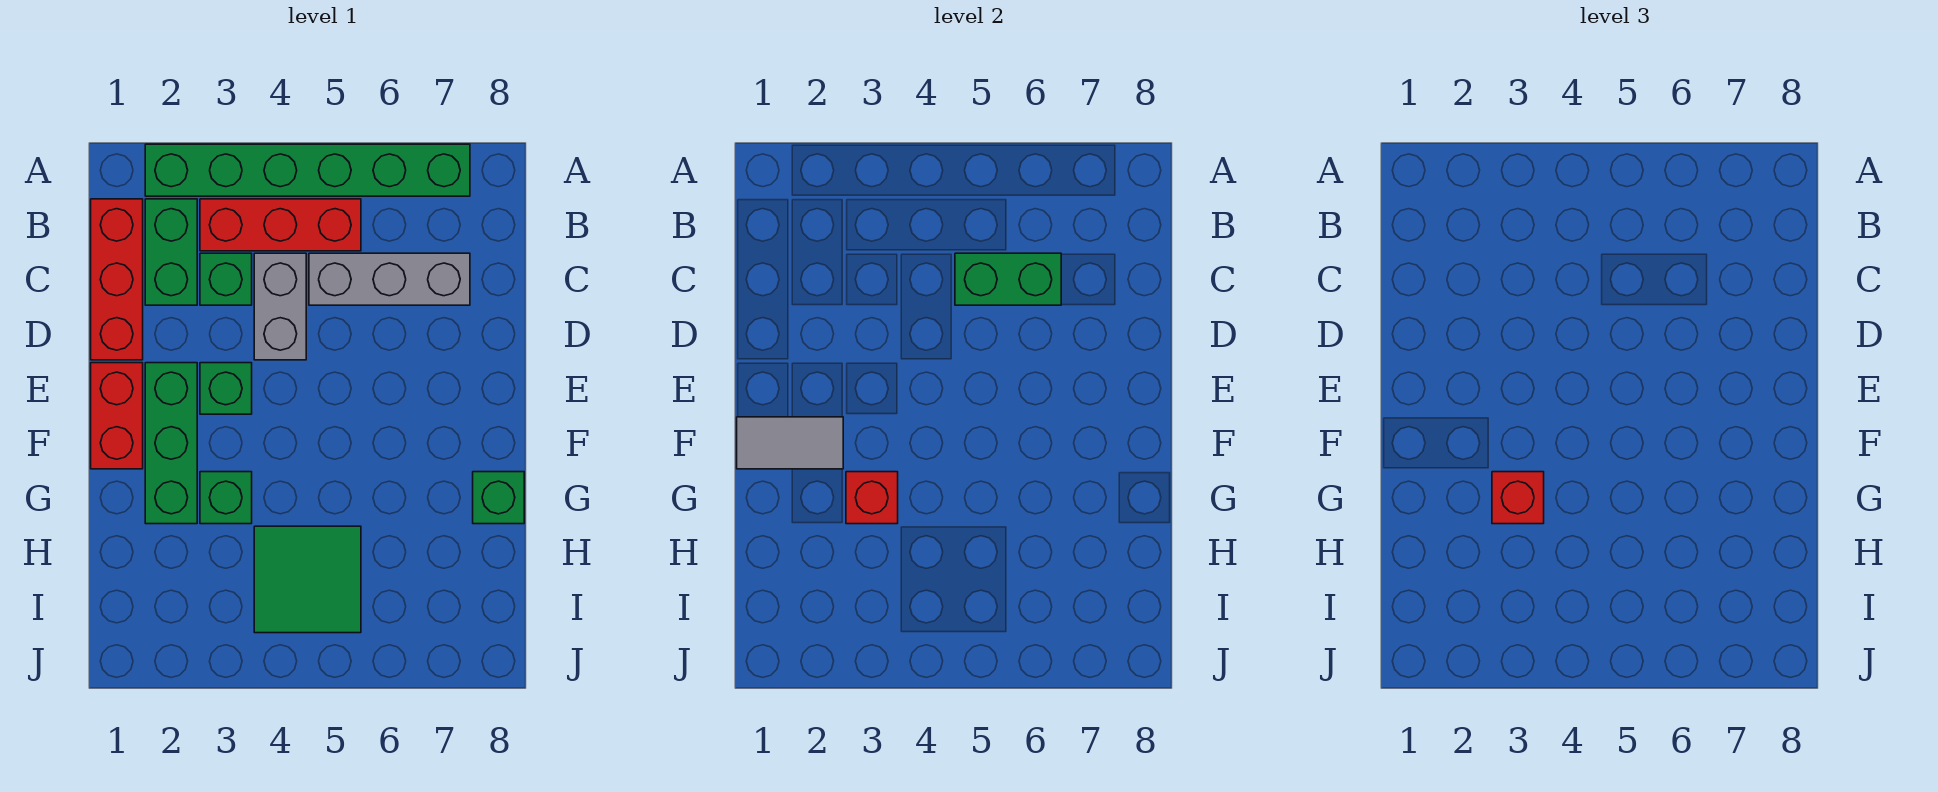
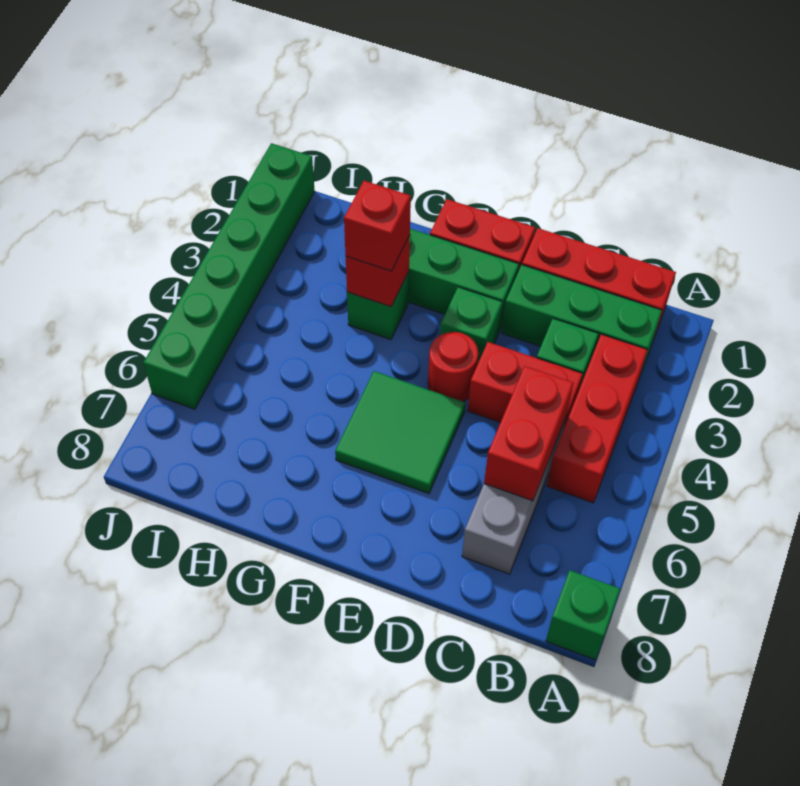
green brick A2:A7 level 1 -> green brick J1:J6 level 1
green brick B2:C2 level 1 -> green brick B2:D2 level 1
grey brick C4:D4 level 1 -> red brick C4:D4 level 1
green brick C5:C6 level 2 -> red brick C5:C6 level 2
none -> red round brick E4 level 1
grey tile F1:F2 level 2 -> none
green brick G8 level 1 -> green brick A8 level 1
green tile H4:I5 level 1 -> green tile E5:F6 level 1

